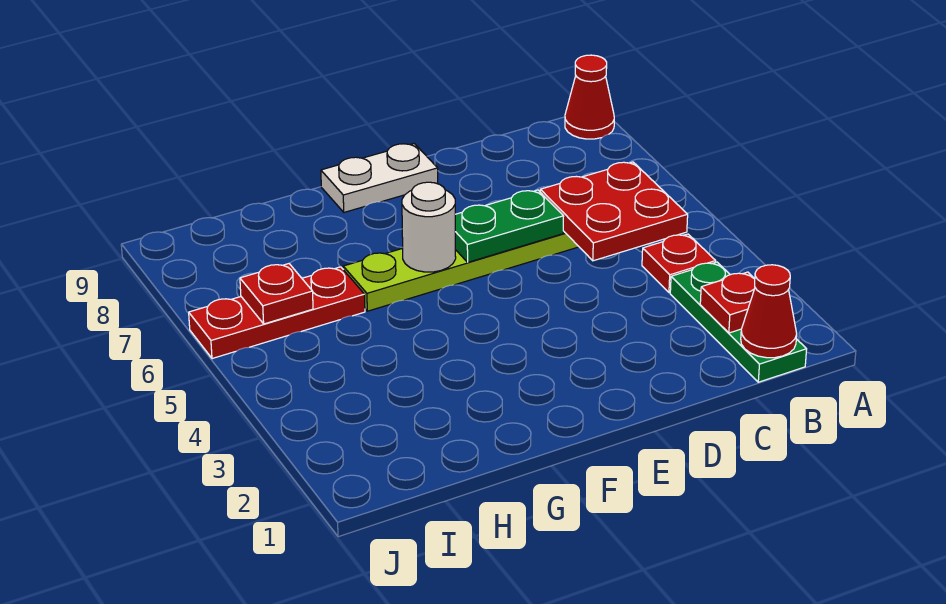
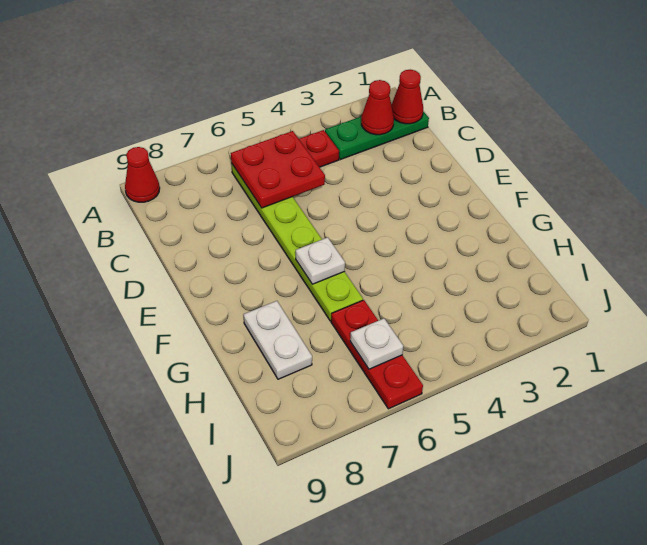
red plate B2 level 2 -> red cone B2 level 2
green plate D6:E6 level 2 -> none
white plate E9:F9 level 1 -> white plate G8:H8 level 1
white round brick F6 level 2 -> white plate F6 level 2
red plate I6 level 2 -> white plate I6 level 2

